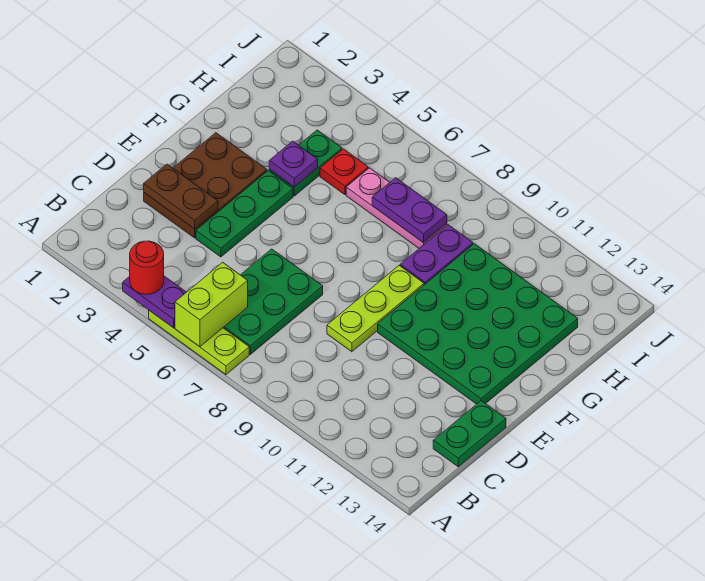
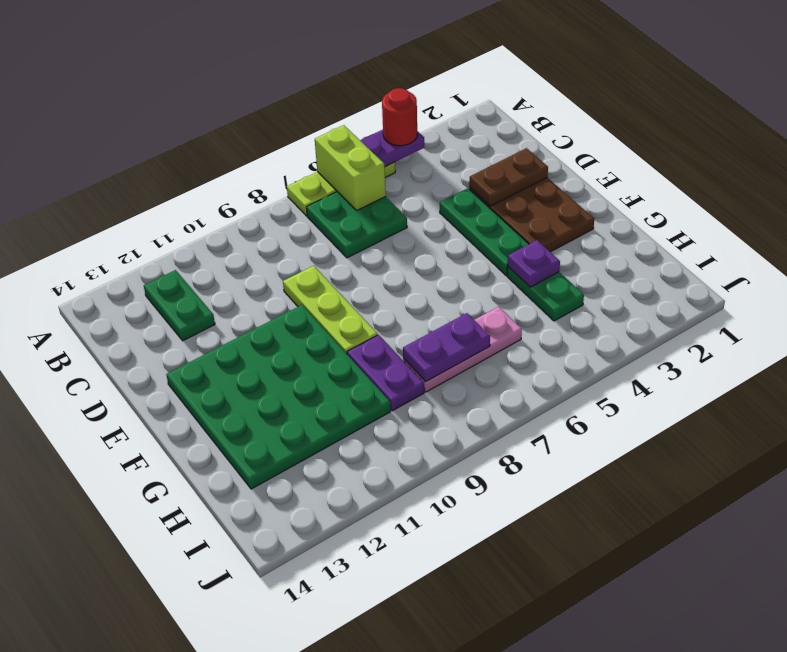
green plate B6:D7 level 1 -> green plate B6:C7 level 1
green plate C14:D14 level 1 -> green plate B12:C12 level 1
red plate H5 level 1 -> none

